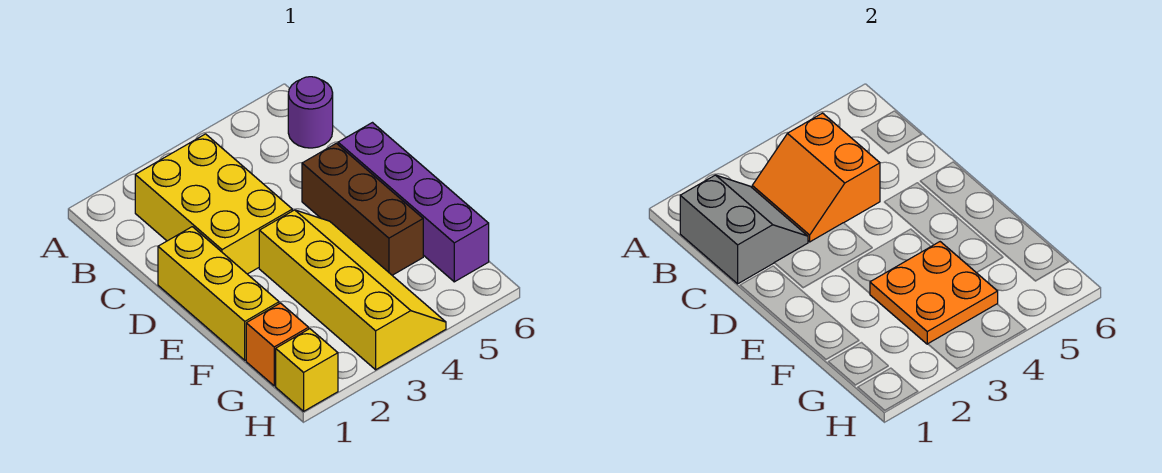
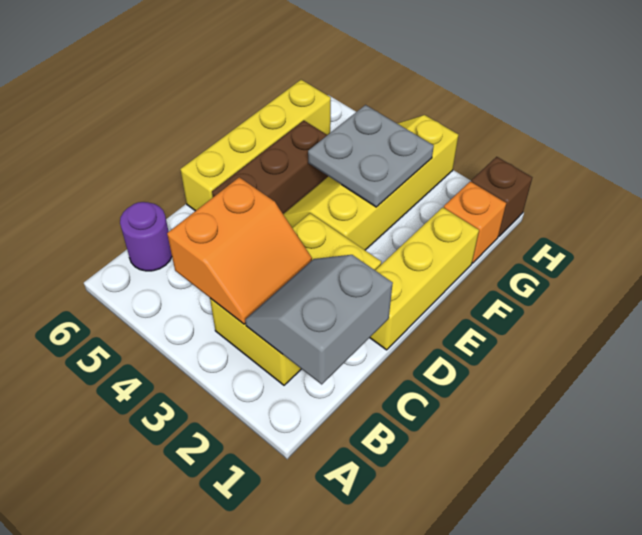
purple brick D6:G6 level 1 -> yellow brick D6:G6 level 1
orange plate F3:G4 level 2 -> grey plate F3:G4 level 2
yellow brick H1 level 1 -> brown brick H1 level 1

